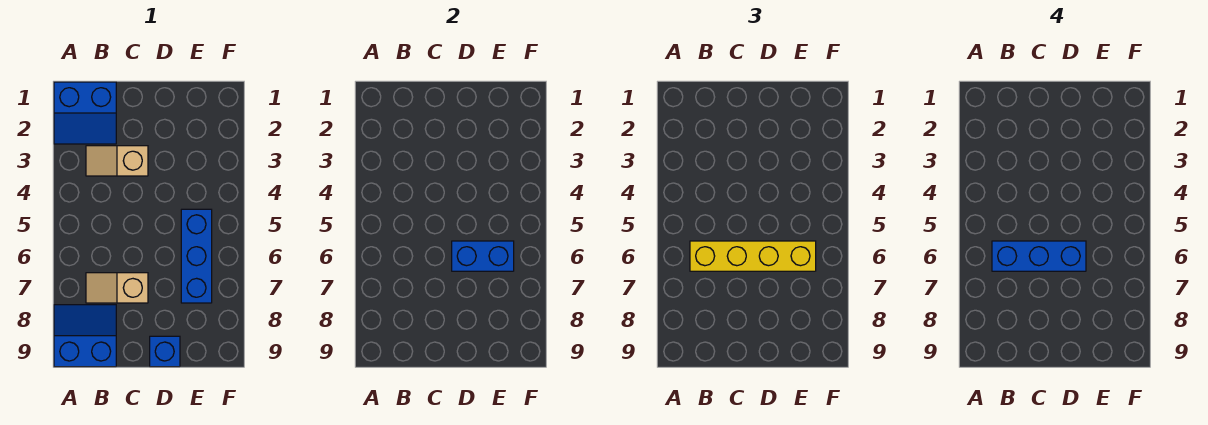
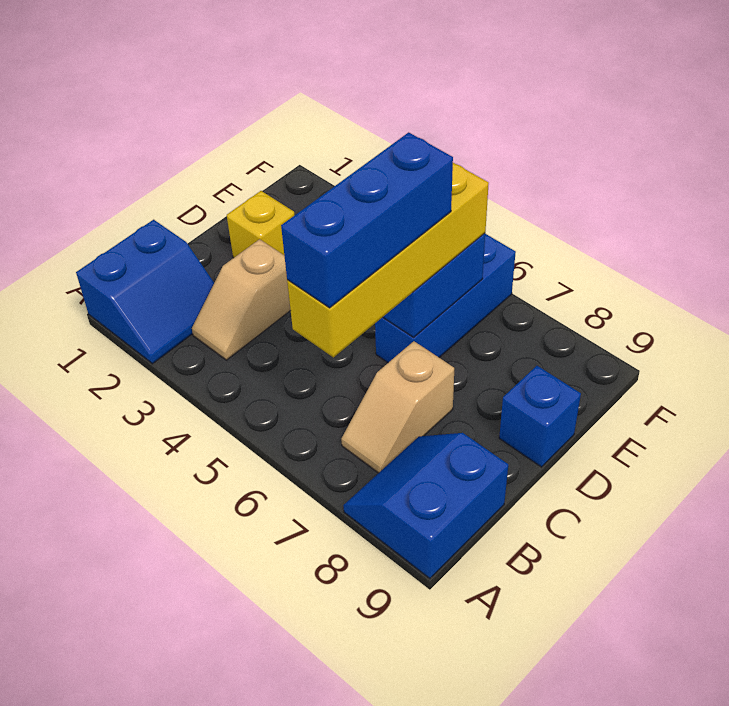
none -> yellow brick D2 level 1
blue brick E5:E7 level 1 -> blue brick D6:F6 level 1

